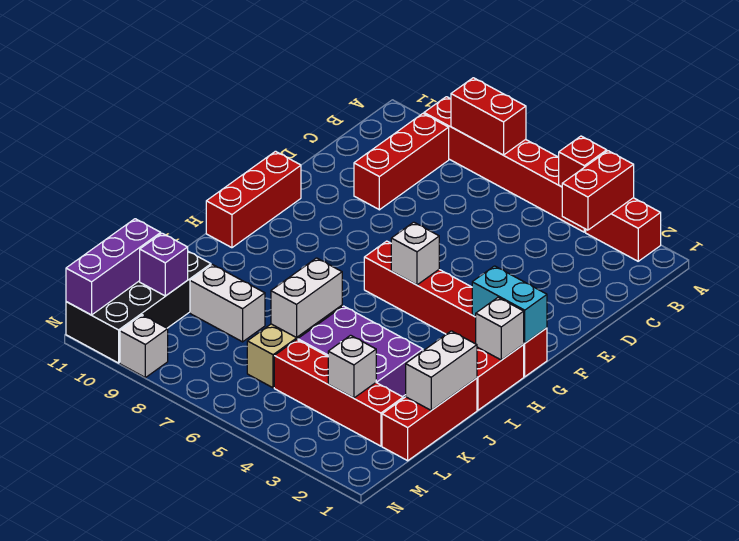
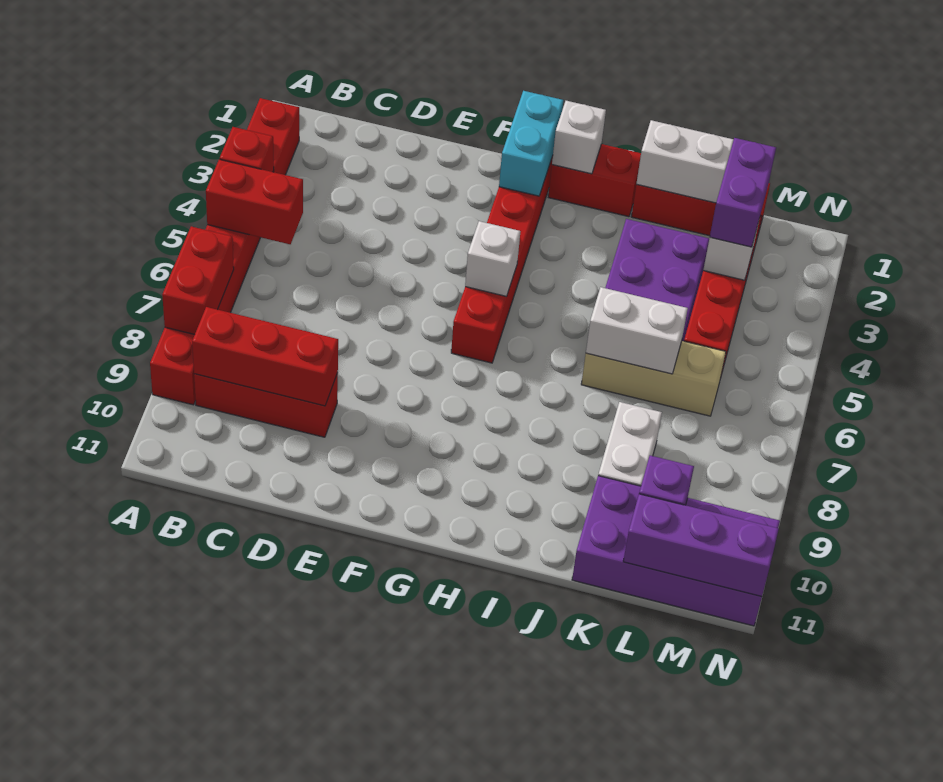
red brick A3:B3 level 2 -> red brick A5:B5 level 2
red brick F11:H11 level 1 -> red brick B9:D9 level 2
black brick K10:N11 level 1 -> purple brick K10:N11 level 1
none -> purple brick L2:L3 level 3
white brick N9 level 1 -> none

